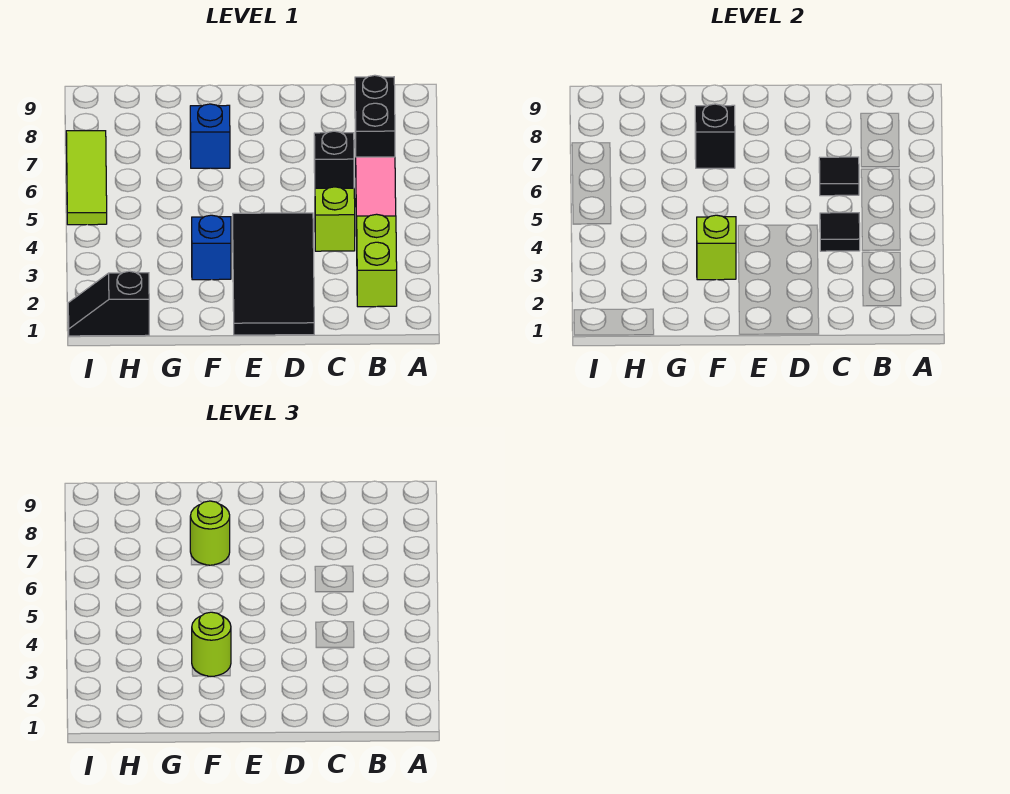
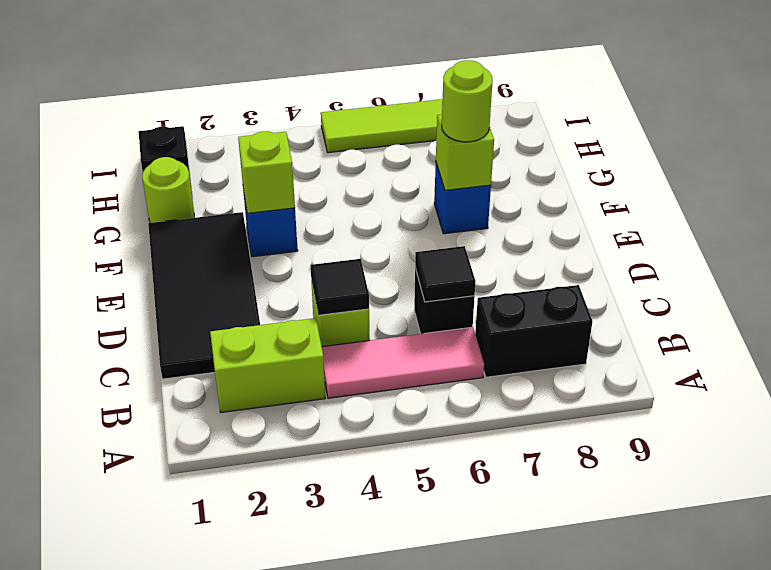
black tile D1:E4 level 1 -> black tile C1:F2 level 1
lime round brick F3 level 3 -> lime round brick G1 level 1
black brick F7 level 2 -> lime brick F7 level 2

